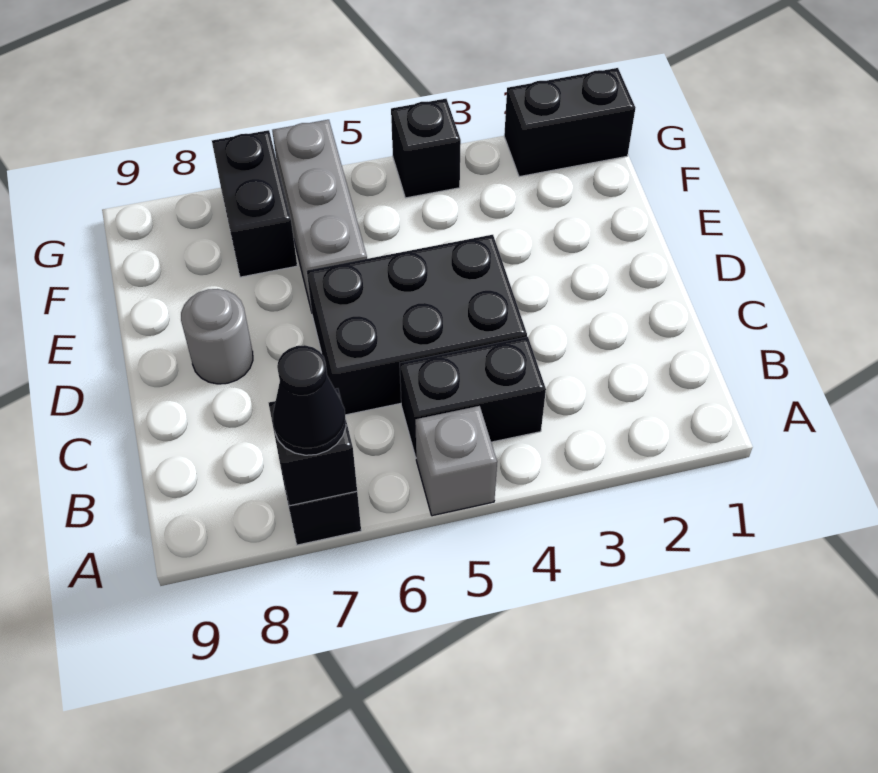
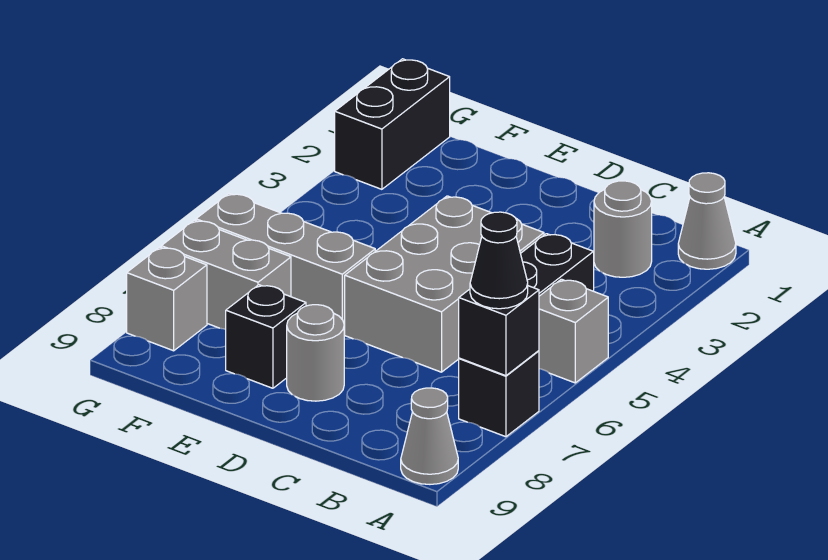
none -> grey cone A1 level 1
none -> grey cone A9 level 1
none -> grey round brick B2 level 1
black brick C4:D6 level 1 -> grey brick C4:D6 level 1
black brick F7:G7 level 1 -> grey brick F7:G7 level 1
black brick G4 level 1 -> black brick E8 level 1
none -> grey brick G8 level 1

